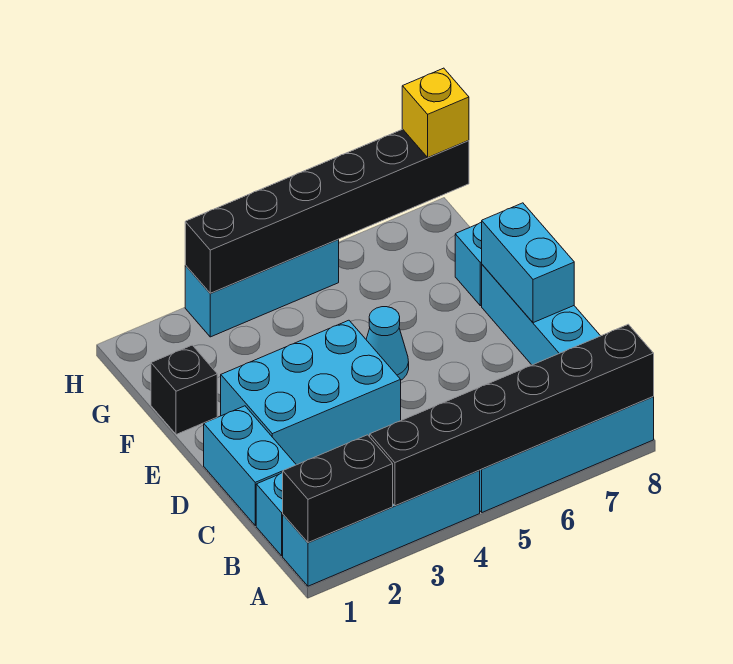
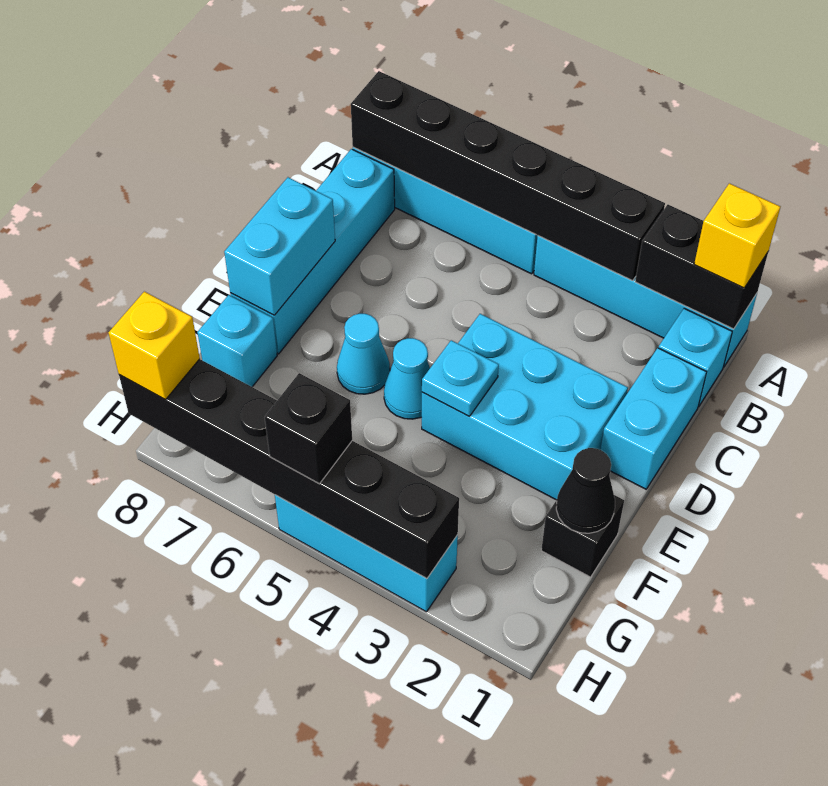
none -> yellow brick A1 level 3
none -> cyan plate E4 level 2
none -> cyan cone E6 level 1
none -> black cone F1 level 2
none -> black brick H5 level 3

